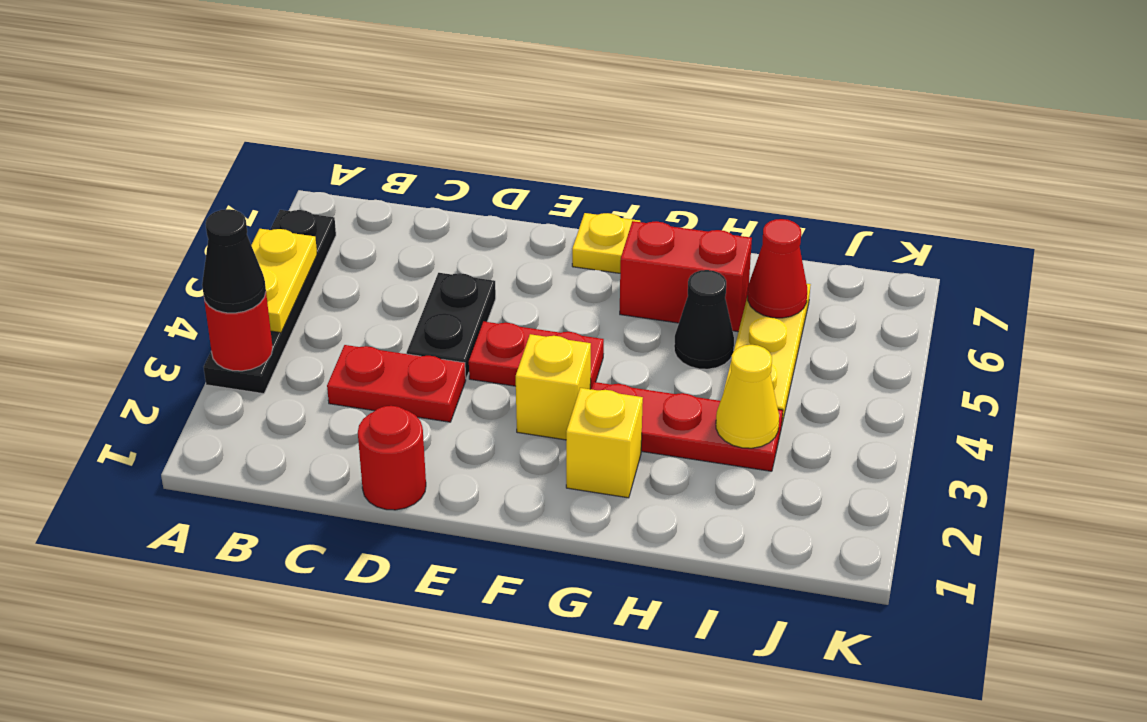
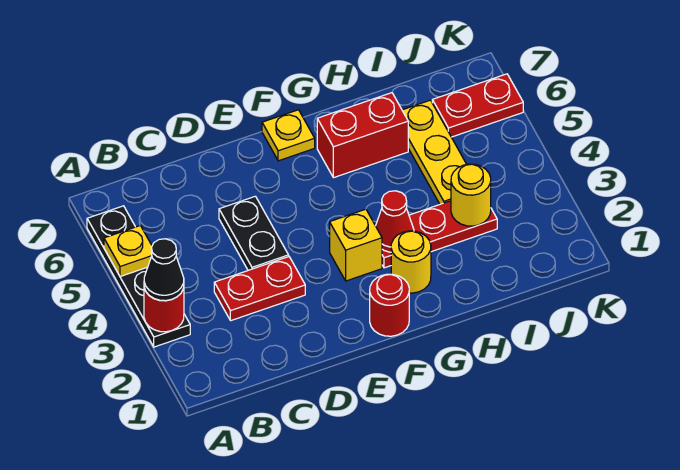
yellow plate A4:A5 level 2 -> yellow plate A5 level 2
red round brick D1 level 1 -> red round brick F1 level 1
red plate E4:F4 level 1 -> red plate J6:K6 level 1
yellow brick G2 level 1 -> yellow round brick G2 level 1
black cone H5 level 1 -> none
yellow cone I3 level 2 -> yellow round brick I3 level 2
red cone I6 level 2 -> red cone G3 level 2

